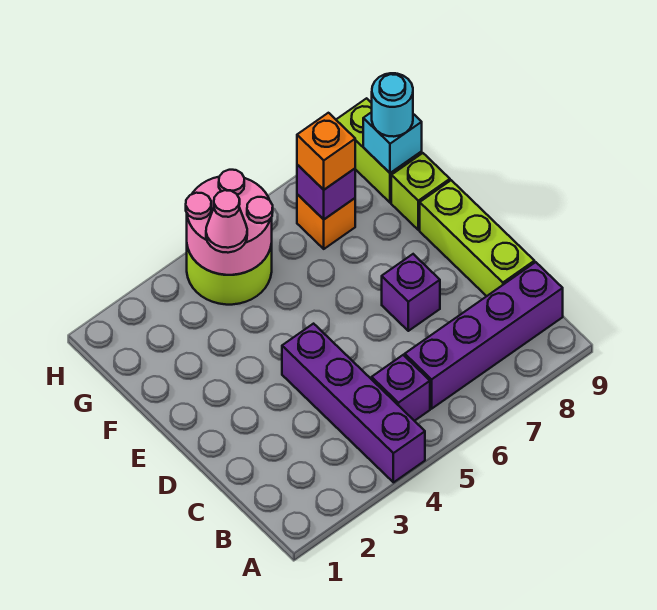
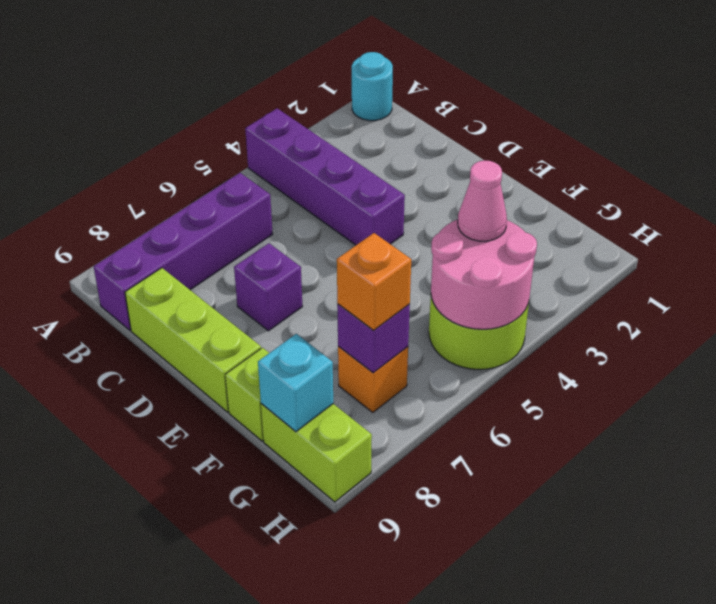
purple brick B5 level 1 -> none
cyan round brick G9 level 3 -> cyan round brick A1 level 1

